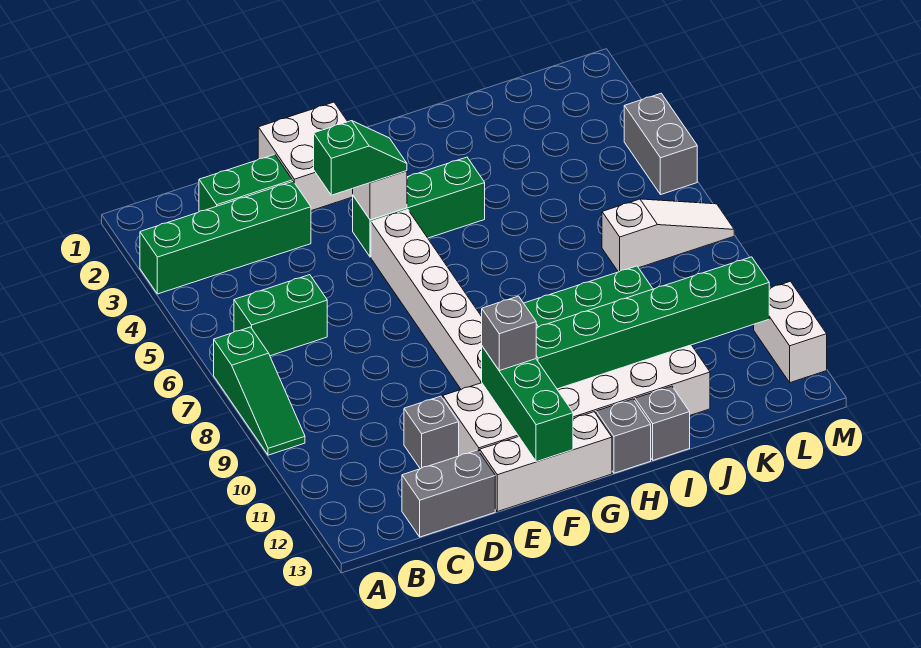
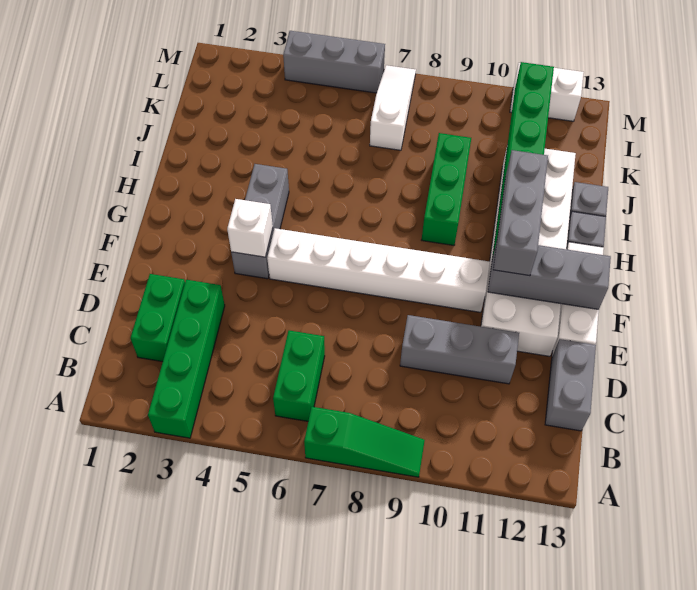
grey brick D11 level 1 -> grey brick D9:D11 level 1
white brick E1:F2 level 1 -> none
green slope E4:F4 level 3 top E -> none
green brick F4:H4 level 1 -> grey brick F4:H4 level 1
green brick F11:F13 level 2 -> grey brick F11:F13 level 2
grey brick F11 level 3 -> grey brick F11:H11 level 3
grey brick M4:M5 level 1 -> grey brick M4:M6 level 1

